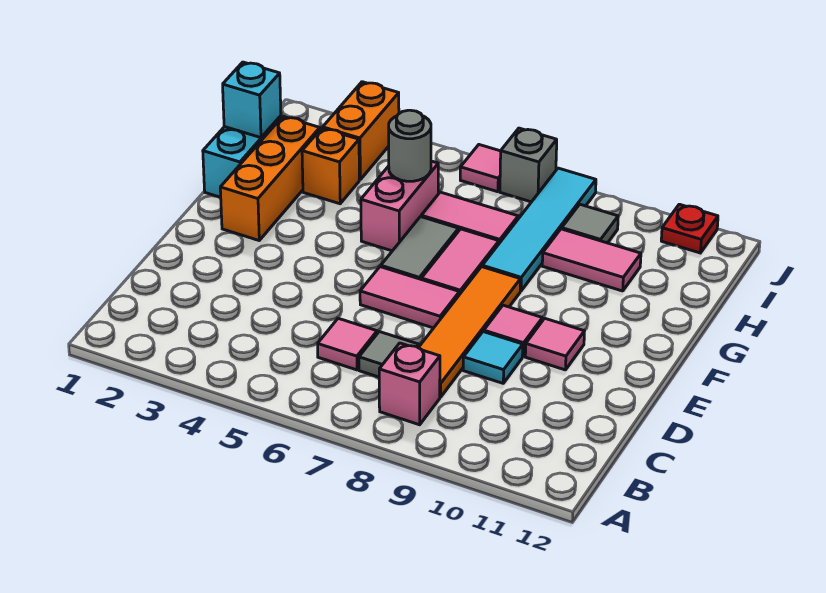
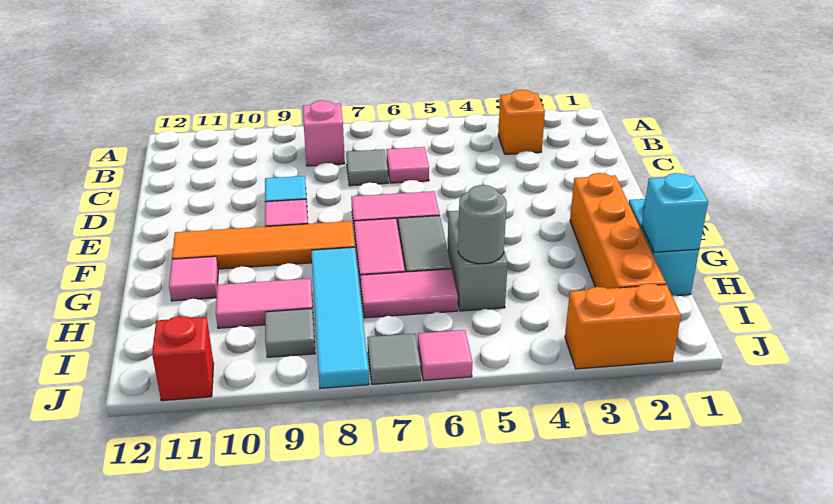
orange tile C8:F8 level 1 -> orange tile F8:F11 level 1
pink tile E10 level 1 -> pink tile G11 level 1
orange brick F2:H2 level 1 -> orange brick F2:I2 level 1
pink brick G5:H5 level 1 -> grey brick G5:H5 level 1
orange brick H3 level 1 -> orange brick B3 level 1
orange brick I3:J3 level 1 -> orange brick J2:J3 level 1
grey brick J7 level 1 -> grey tile J7 level 1
red plate J11 level 1 -> red brick J11 level 1

